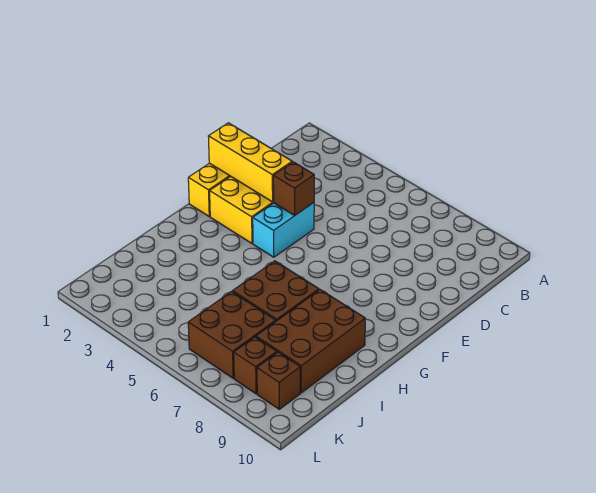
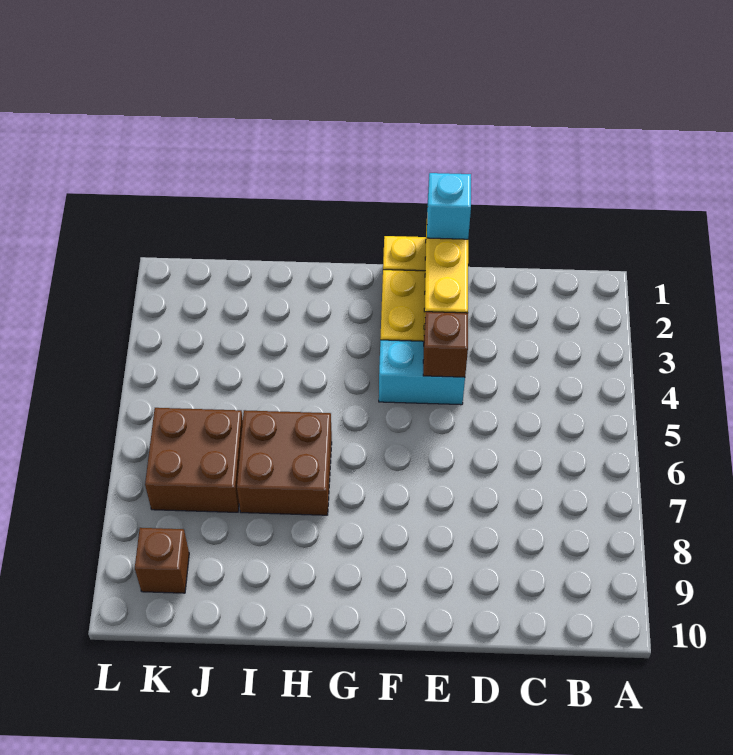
none -> cyan brick E1 level 3
brown brick H8:J9 level 1 -> none
brown brick K8 level 1 -> none

